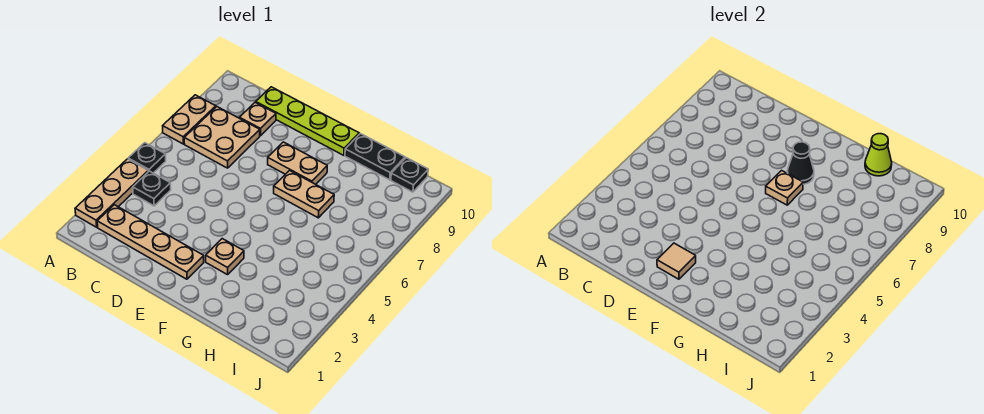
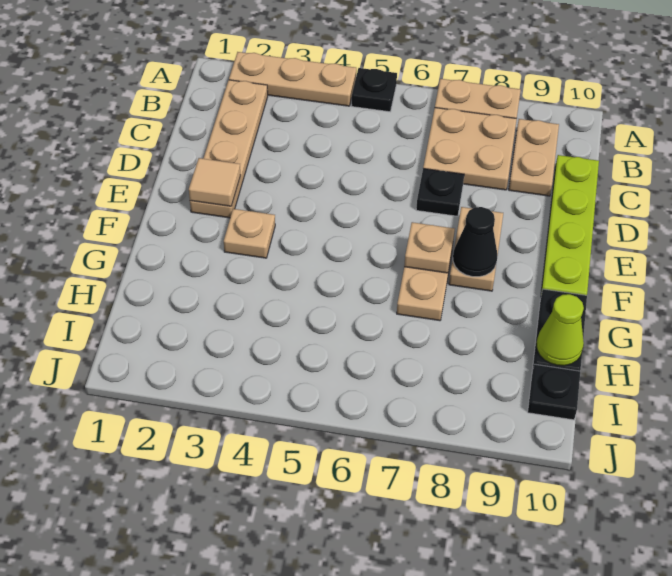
black plate B4 level 1 -> black plate D7 level 1
tan plate C9 level 1 -> tan plate B9:C9 level 1

